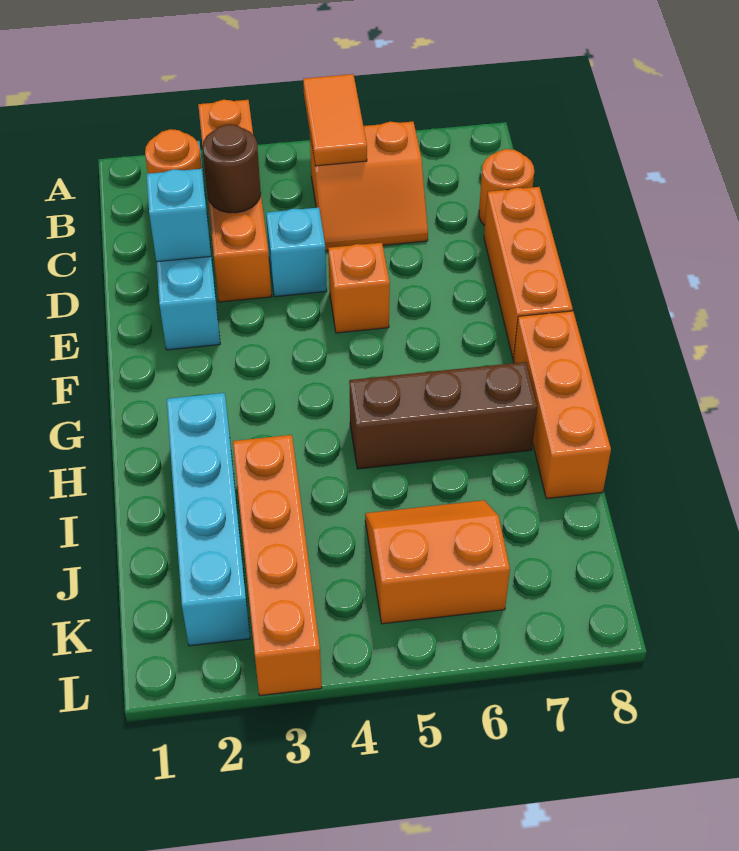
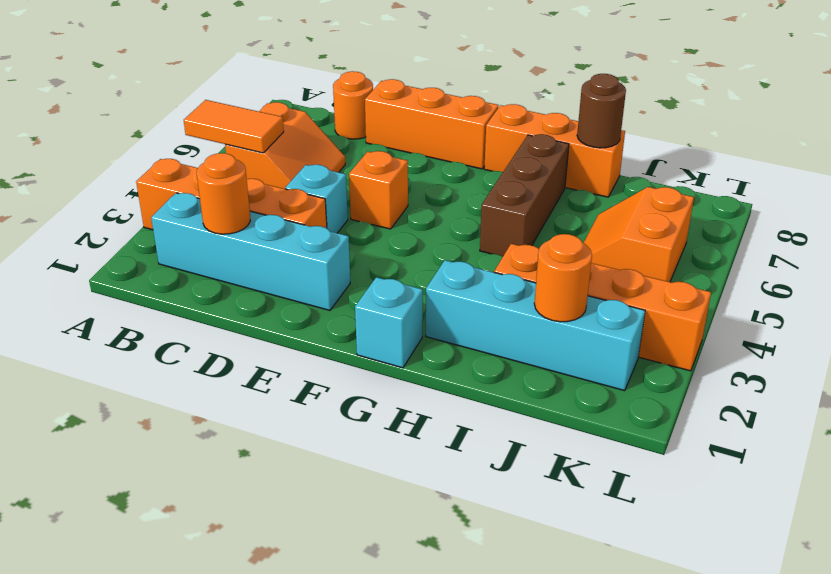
brown round brick C3 level 2 -> brown round brick I8 level 2
cyan brick D2 level 2 -> cyan brick G1 level 1
none -> orange round brick J2 level 2

